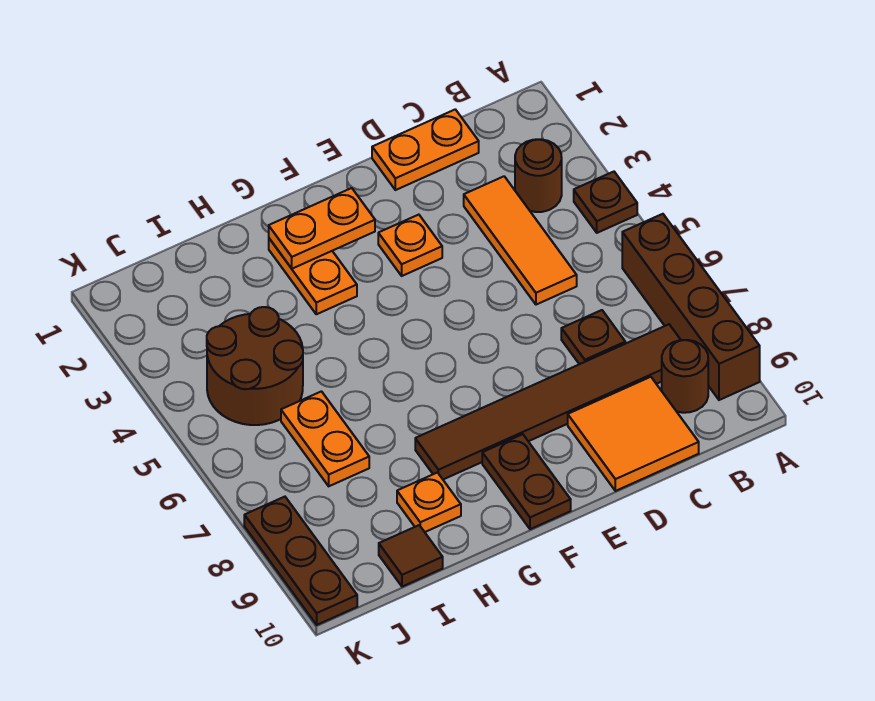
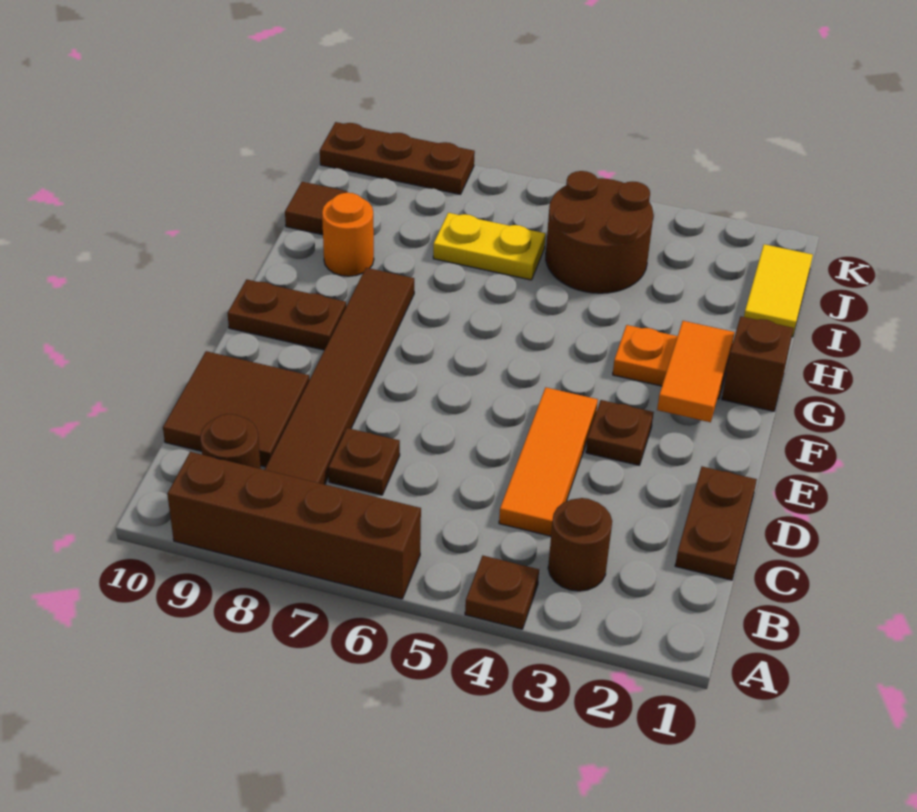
orange plate C1:D1 level 1 -> brown plate C1:D1 level 1
orange tile C3:C5 level 1 -> orange tile C4:E4 level 1
orange tile C9:D10 level 1 -> brown tile C9:D10 level 1
orange plate E3 level 1 -> brown plate E3 level 1
orange plate F2:G2 level 2 -> orange tile F2:G2 level 2
none -> brown brick G1 level 1
orange plate H9 level 1 -> orange round brick H9 level 1
none -> yellow tile I1:J1 level 1
orange plate I6:I7 level 1 -> yellow plate I6:I7 level 1

